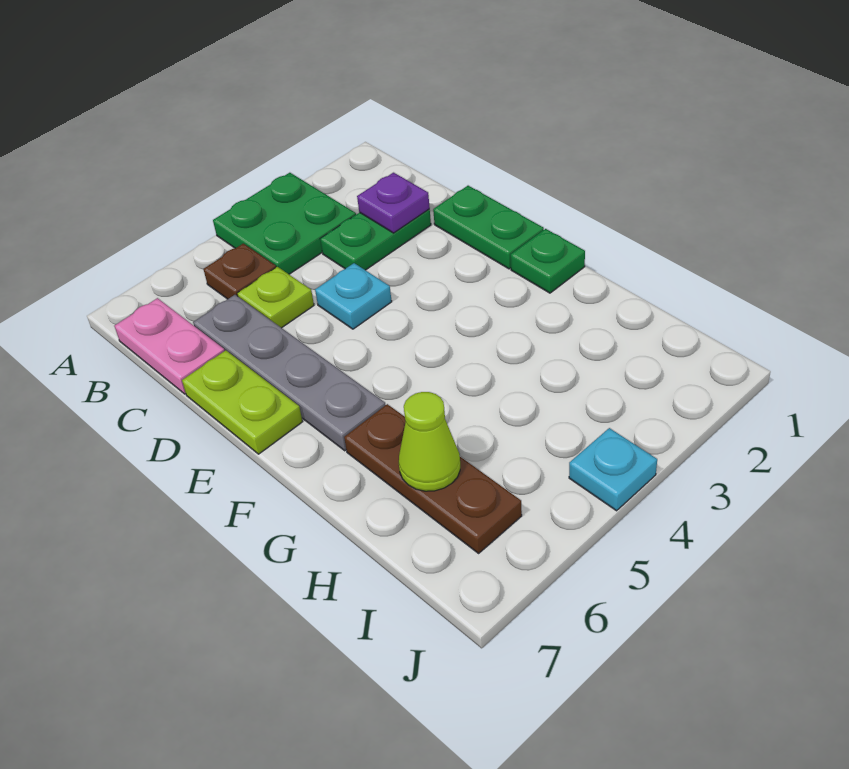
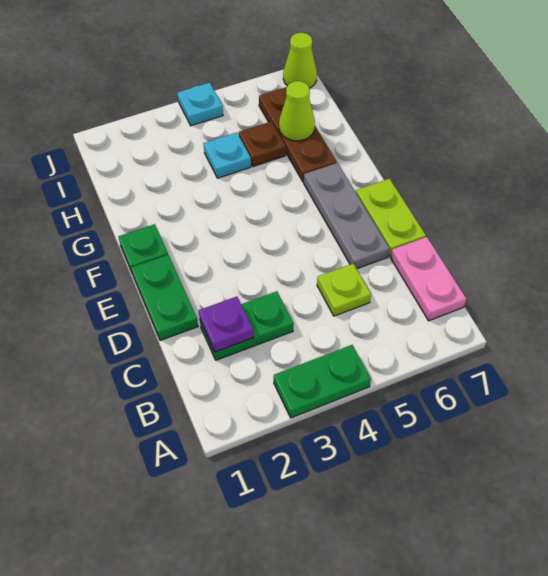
green plate A3:B4 level 1 -> green plate A3:A4 level 1
brown plate B5 level 1 -> brown plate H5 level 1
grey plate C6:F6 level 1 -> grey plate D6:F6 level 1
cyan plate D4 level 1 -> cyan plate H4 level 1
none -> lime cone J7 level 1

